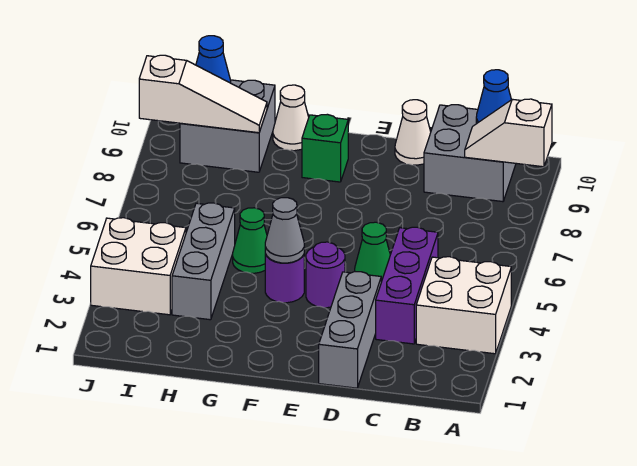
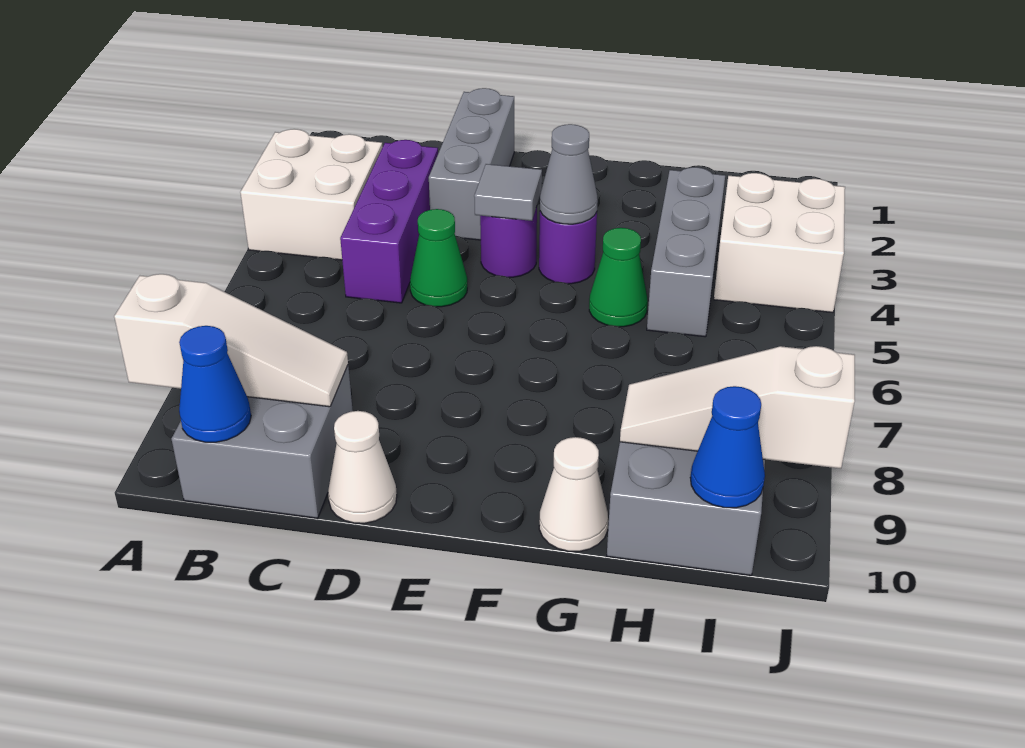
white slope A9:B9 level 2 top A -> white slope A9:C9 level 2 top A
none -> grey tile E4 level 2
green brick F9 level 1 -> none

